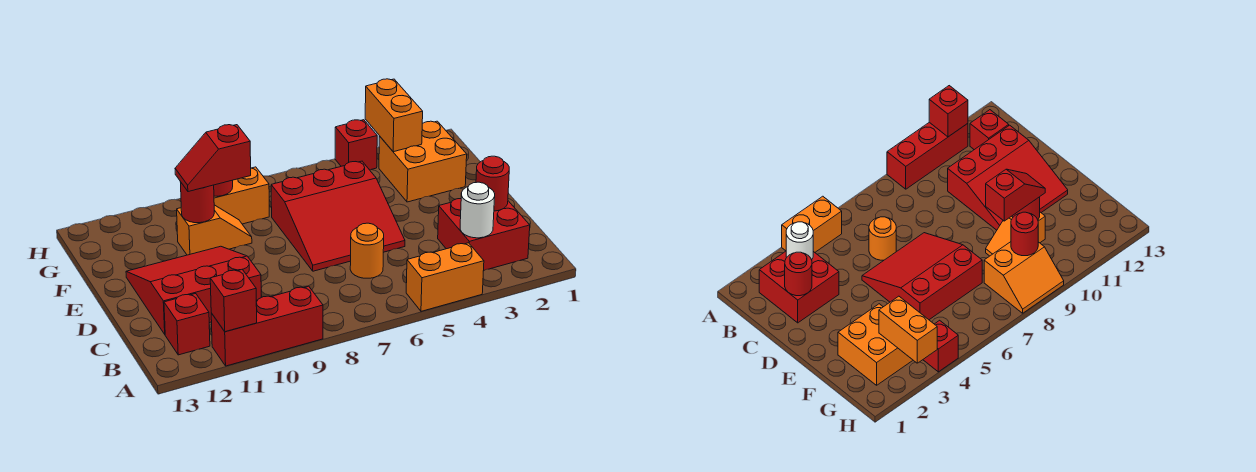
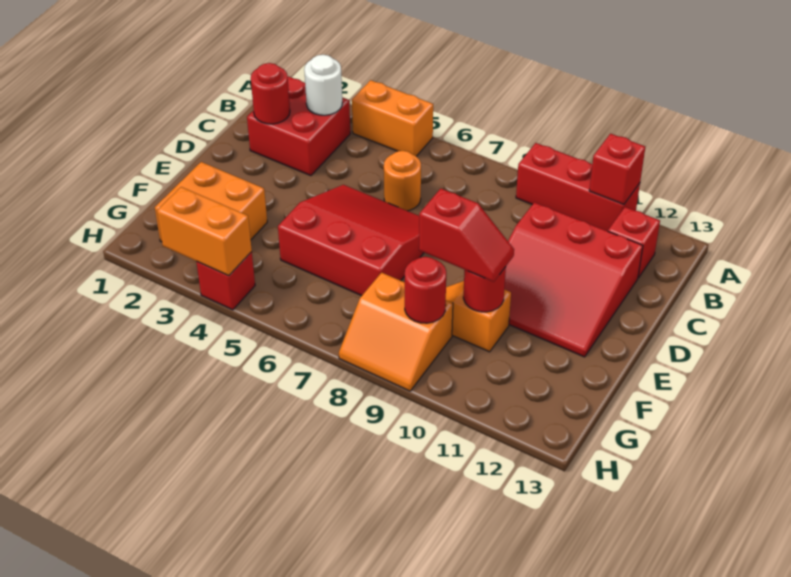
orange brick G3:H3 level 2 -> orange brick H3:H4 level 2

